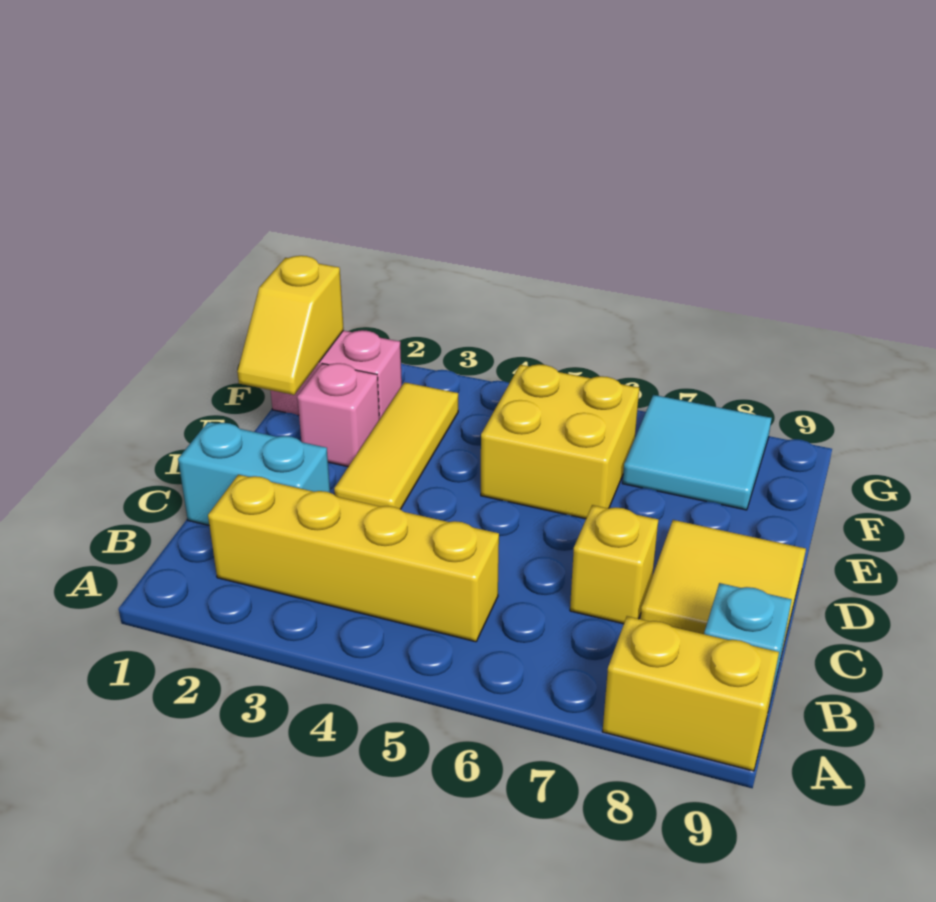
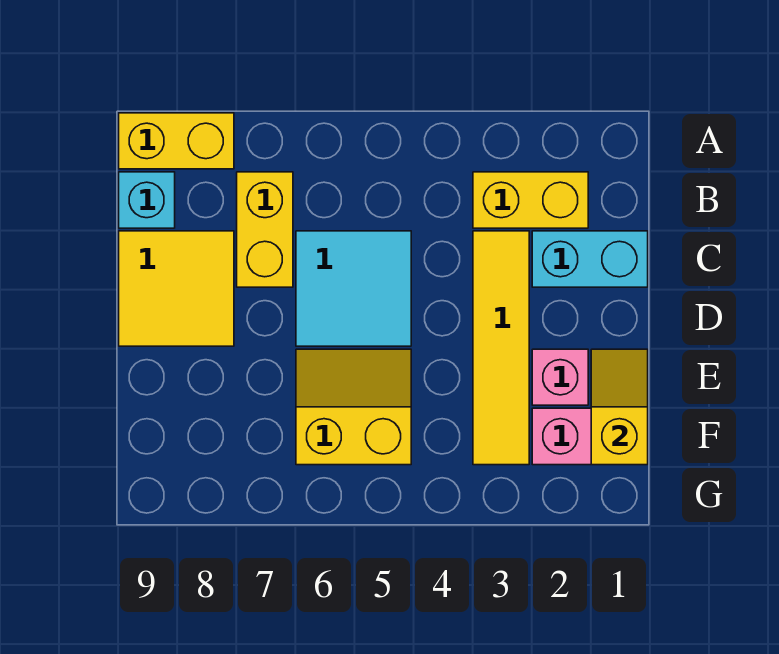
yellow brick B2:B5 level 1 -> yellow brick B2:B3 level 1
yellow brick C7 level 1 -> yellow brick B7:C7 level 1
yellow tile D3:F3 level 1 -> yellow tile C3:F3 level 1
yellow brick E5:F6 level 1 -> yellow slope E5:F6 level 1 top F
cyan tile F7:G8 level 1 -> cyan tile C5:D6 level 1

